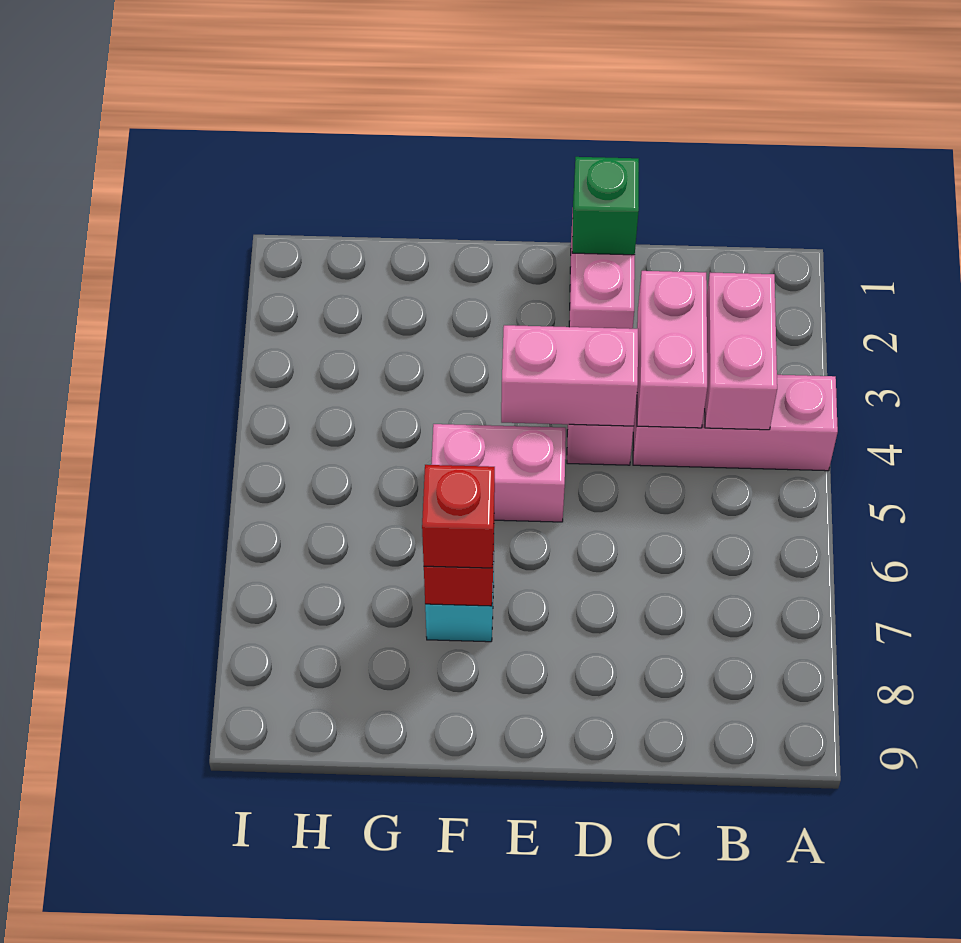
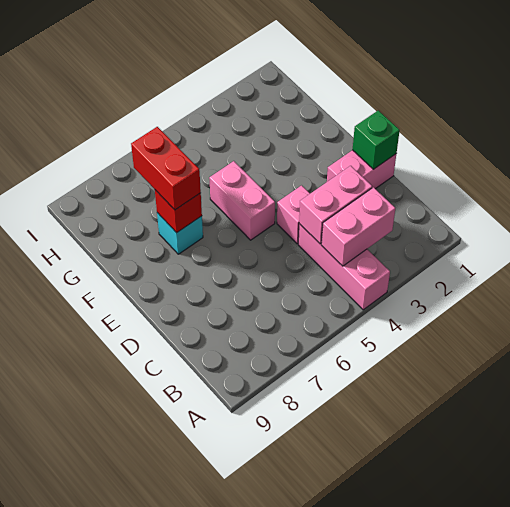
pink brick D4:E4 level 2 -> none
red brick F7 level 3 -> red brick F7:G7 level 3

